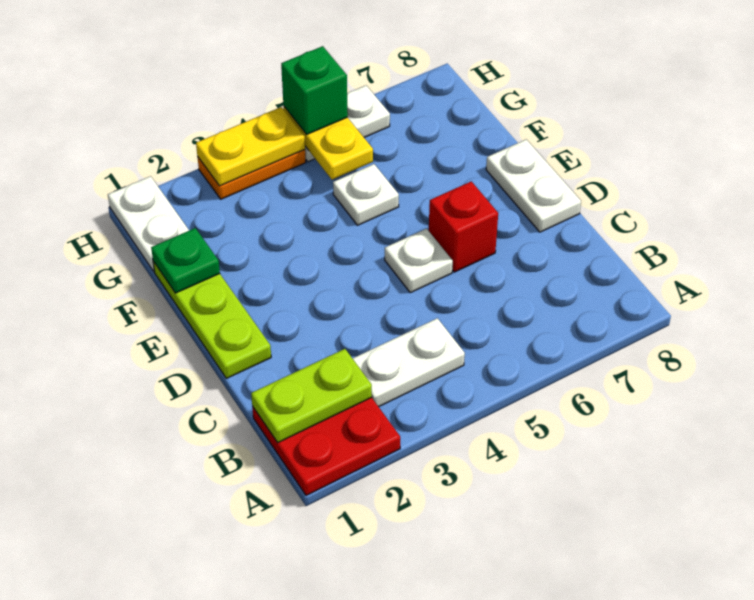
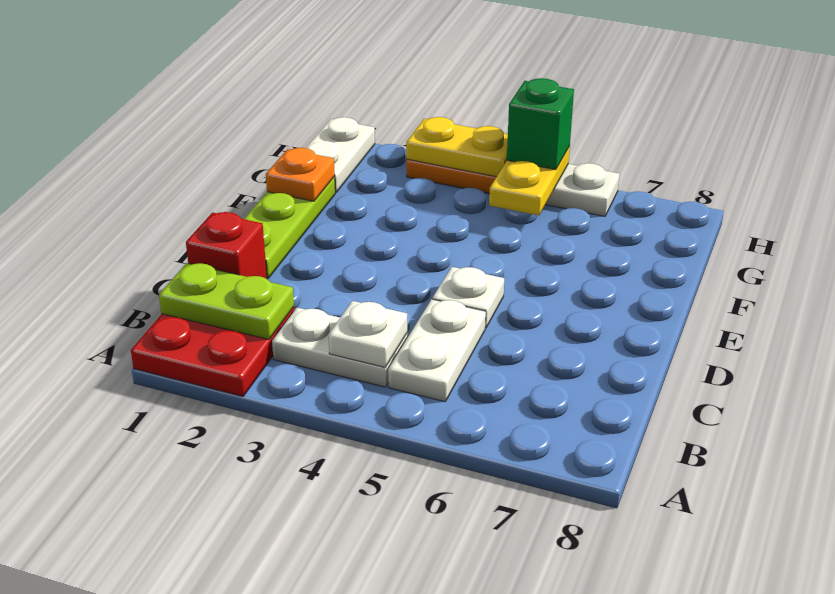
red brick D6 level 1 -> red brick C1 level 1
white plate D8:E8 level 1 -> white plate B5:C5 level 1
green plate F1 level 2 -> orange plate F1 level 2
white plate F5 level 1 -> white plate B4 level 2

